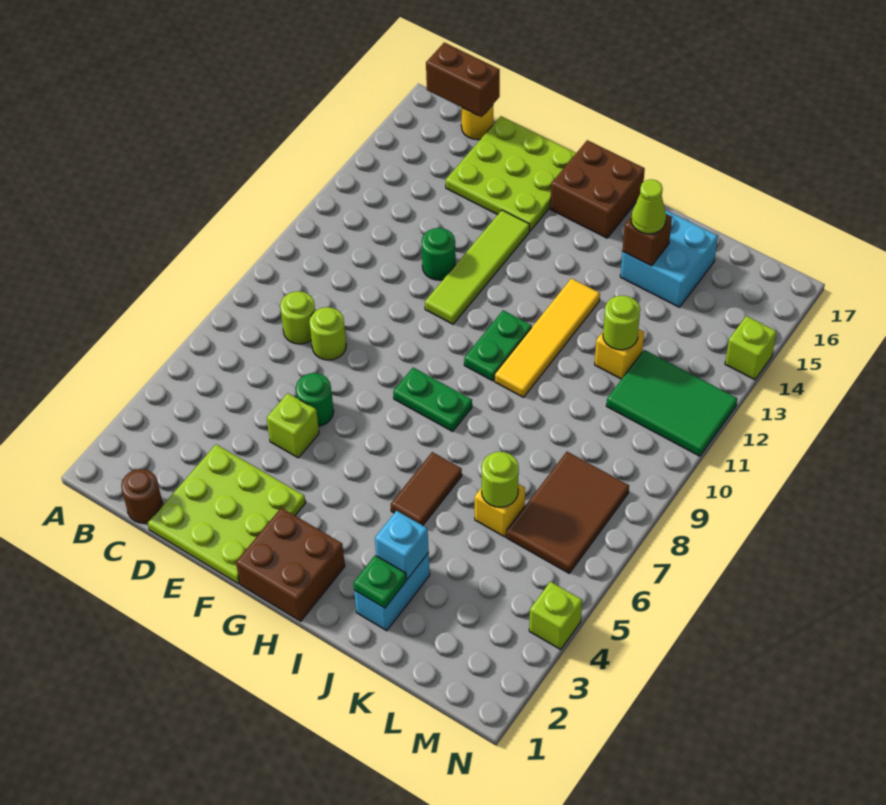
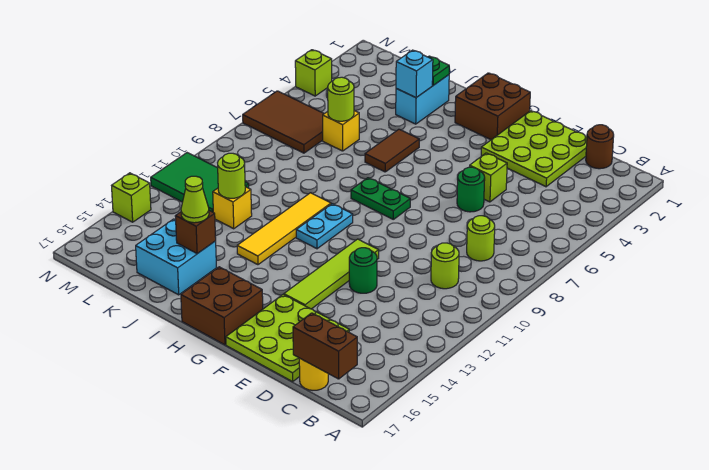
lime round brick D8 level 1 -> lime round brick C10 level 1
green plate H10:H11 level 1 -> cyan plate H10:H11 level 1
brown tile L6:M8 level 1 -> brown tile L6:N7 level 1

